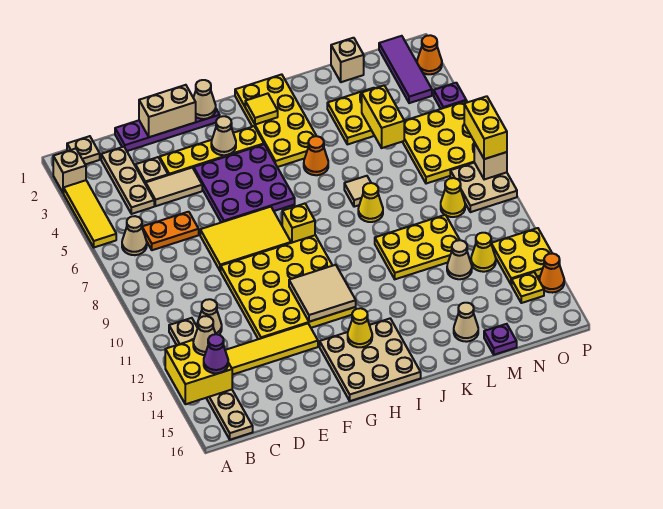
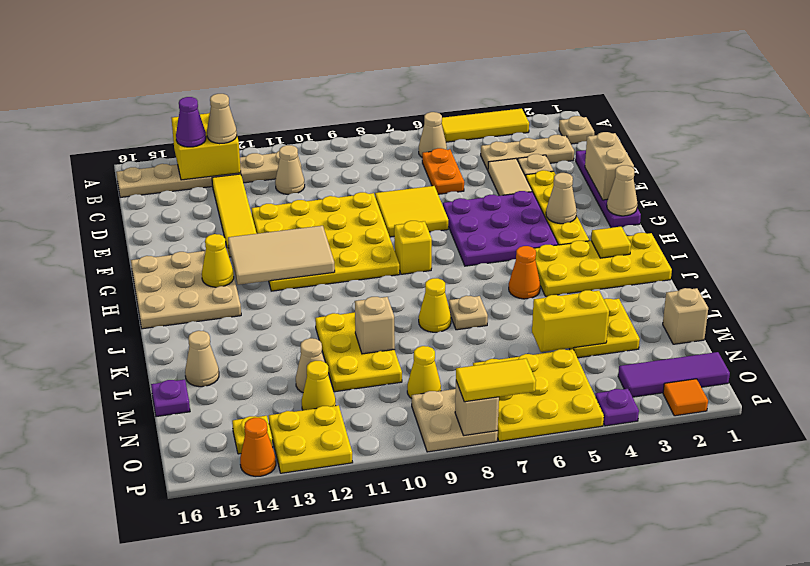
tan brick A2 level 1 -> tan brick L10 level 2
yellow tile E7:G8 level 1 -> yellow tile E7:F8 level 1
tan tile G11:H12 level 2 -> tan tile G11:H13 level 2
tan tile K7 level 1 -> tan plate K7 level 1
orange cone P2 level 1 -> orange tile P2 level 1
yellow brick P7:P8 level 3 -> yellow tile P7:P8 level 3

